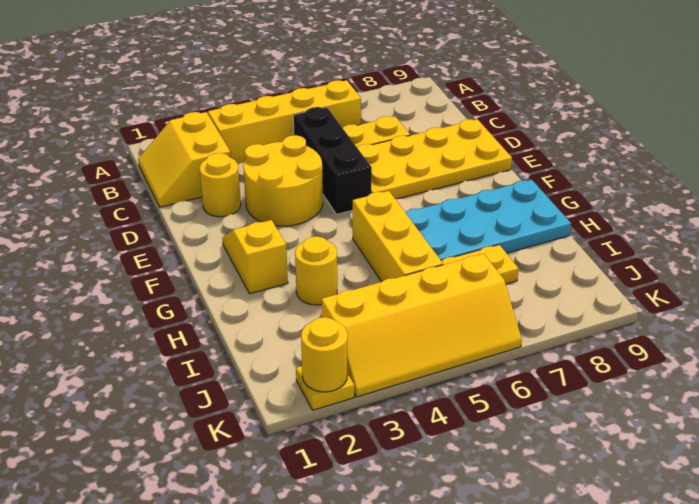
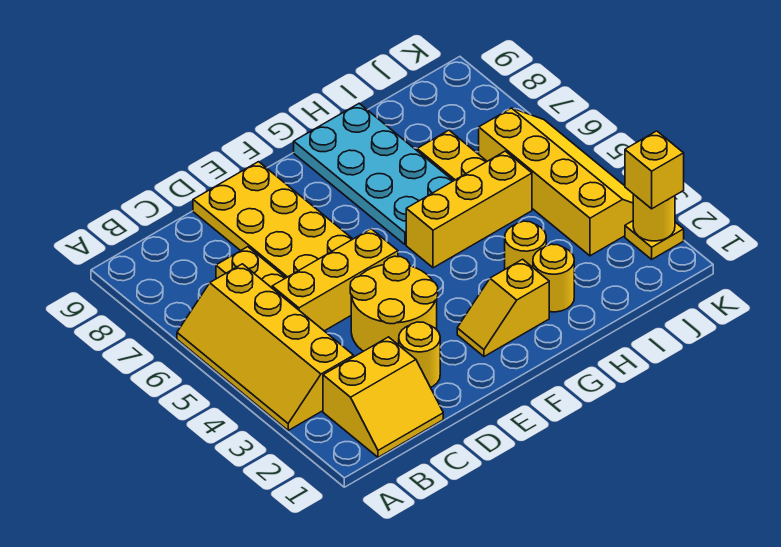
black brick C5:E5 level 1 -> yellow brick C5:E5 level 1
none -> yellow round brick H2 level 1
none -> yellow brick K2 level 3

